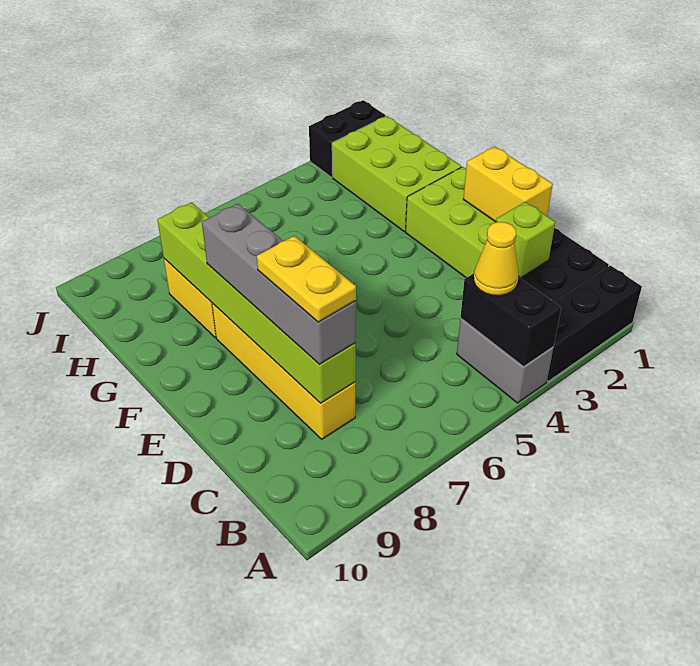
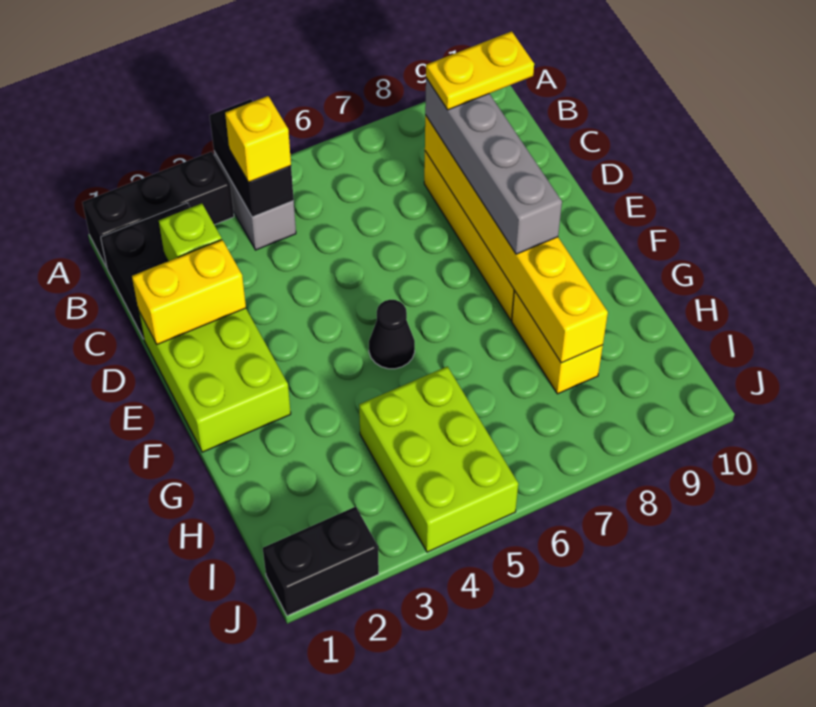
yellow cone B4 level 3 -> yellow brick B4 level 3
lime brick C8:H8 level 2 -> yellow brick C8:H8 level 2
yellow plate C8:D8 level 4 -> yellow plate C8:C9 level 4
yellow brick D1:E1 level 2 -> yellow brick D1:D2 level 2
none -> black cone F5 level 1
lime brick G1:I2 level 1 -> lime brick H4:J5 level 1

